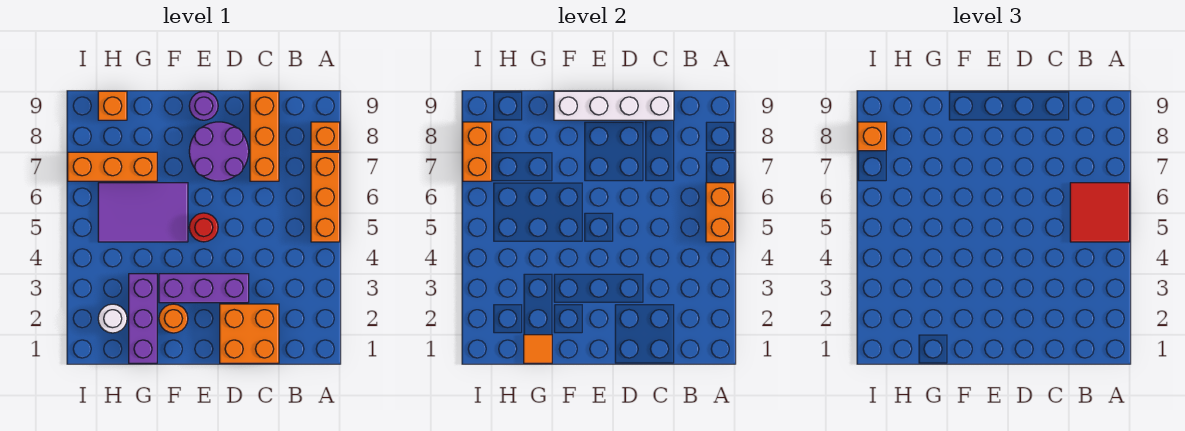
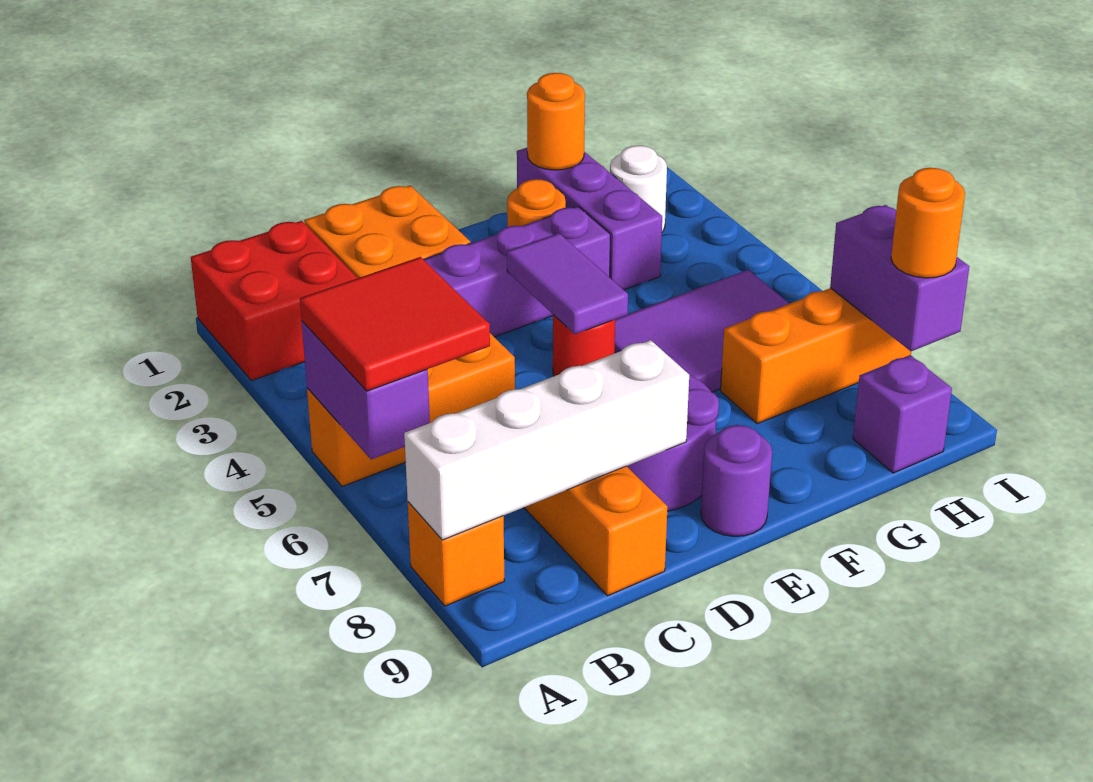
none -> red brick A1:B2 level 1
orange brick A5:A7 level 1 -> orange brick A5:C5 level 1
orange brick A5:A6 level 2 -> purple brick A5:A6 level 2
white brick C9:F9 level 2 -> white brick A8:D8 level 2
none -> purple tile E4:E5 level 2
orange tile G1 level 2 -> orange round brick G1 level 2
orange brick H9 level 1 -> purple brick H9 level 1
orange brick I7:I8 level 2 -> purple brick I7:I8 level 2
orange brick I8 level 3 -> orange round brick I8 level 3

